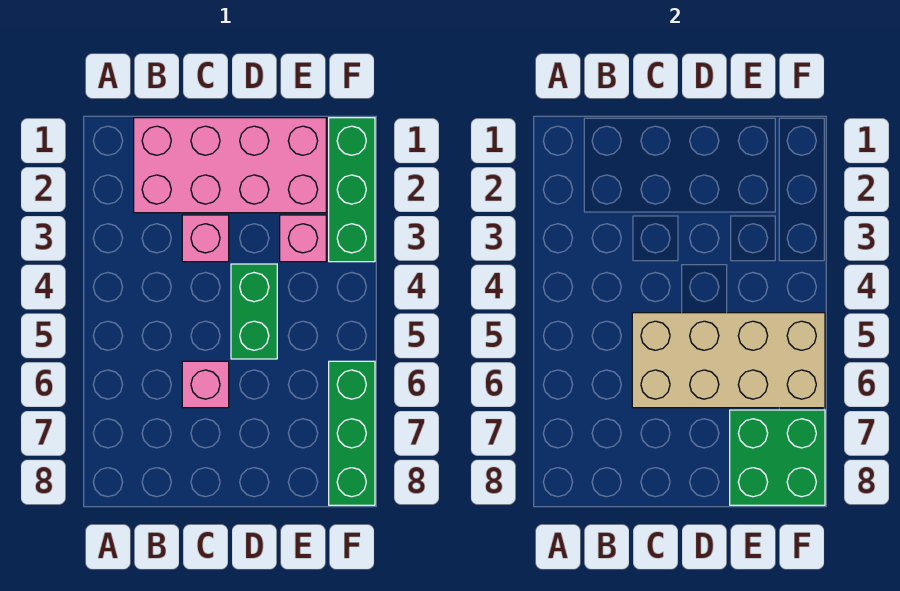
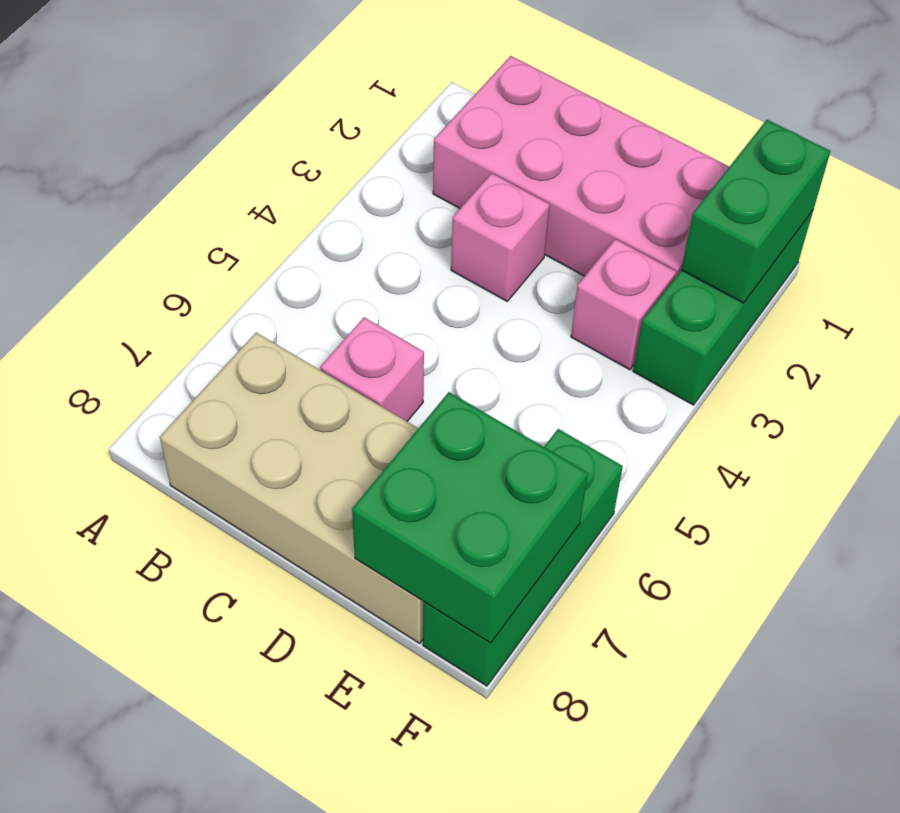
tan brick C5:F6 level 2 -> tan brick B7:E8 level 1
green brick D4:D5 level 1 -> green brick F1:F2 level 2

